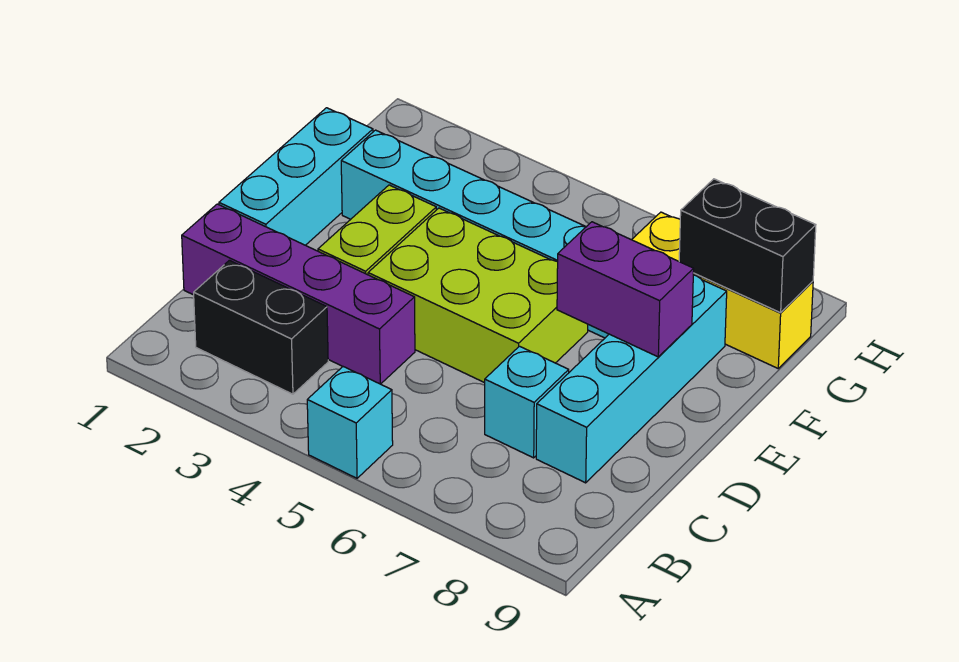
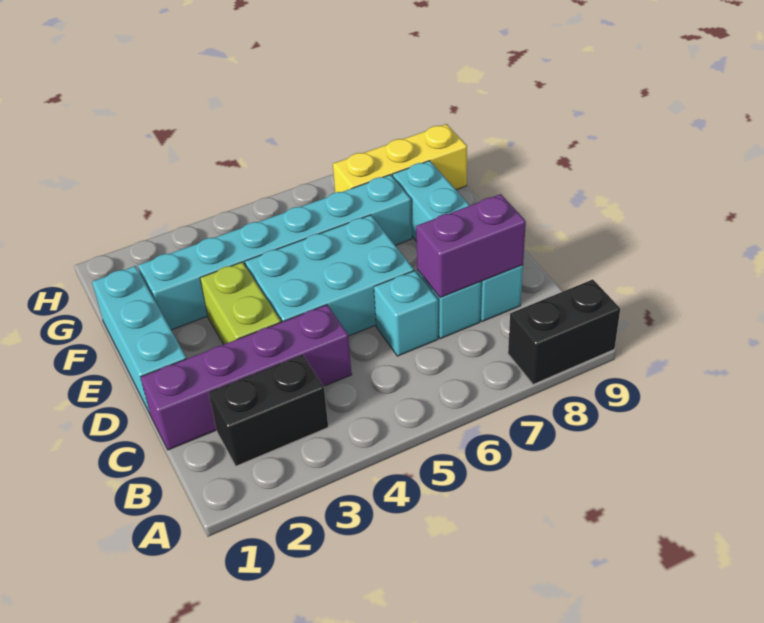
cyan brick A5 level 1 -> cyan brick C6 level 1
lime brick D4:E6 level 1 -> cyan brick D4:E6 level 1
purple brick E7:E8 level 2 -> purple brick C7:C8 level 2
black brick G8:G9 level 2 -> black brick A8:A9 level 1

